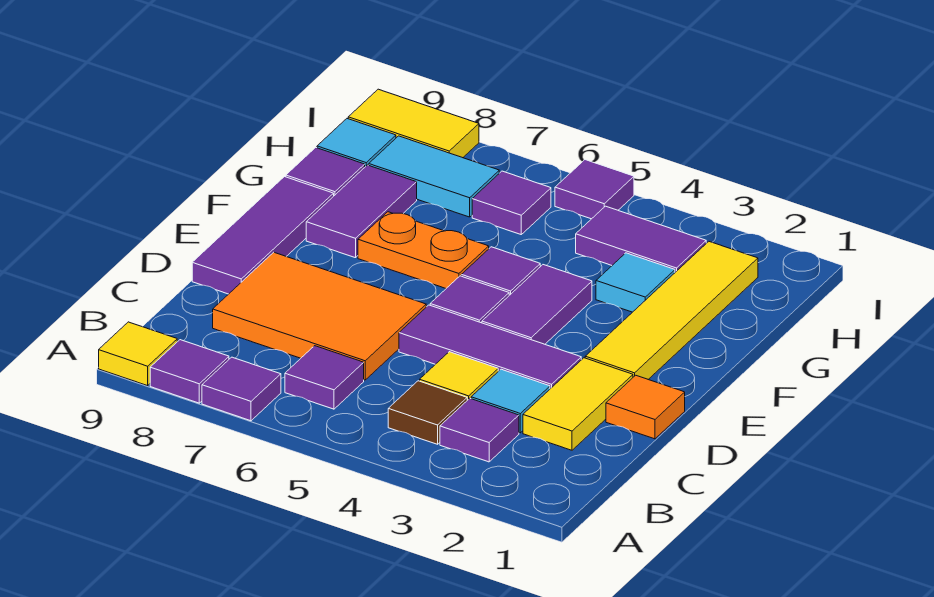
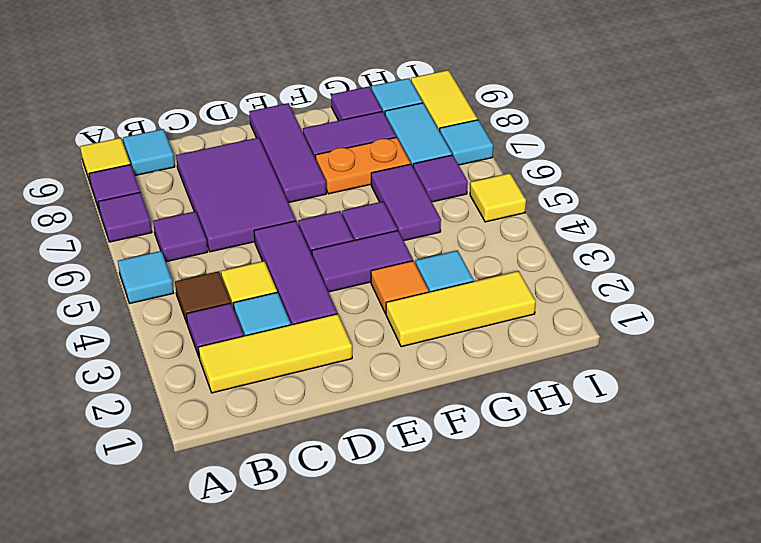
none -> cyan tile A5 level 1
none -> cyan tile B9 level 1
yellow tile C2:D2 level 1 -> yellow tile B2:D2 level 1
orange tile C6:D8 level 1 -> purple tile C6:D8 level 1
orange tile D1 level 1 -> orange tile F3 level 1
purple tile D9:F9 level 1 -> purple tile E7:E9 level 1
yellow tile E2:H2 level 1 -> yellow tile F2:H2 level 1
orange plate F6:F7 level 1 -> orange plate F7:G7 level 1
purple tile H3:H4 level 1 -> purple tile G5:G6 level 1
purple tile I5 level 1 -> yellow tile I5 level 1
none -> cyan tile I7 level 1

